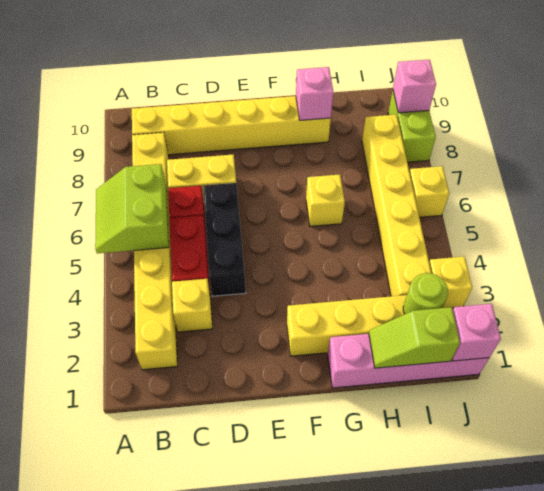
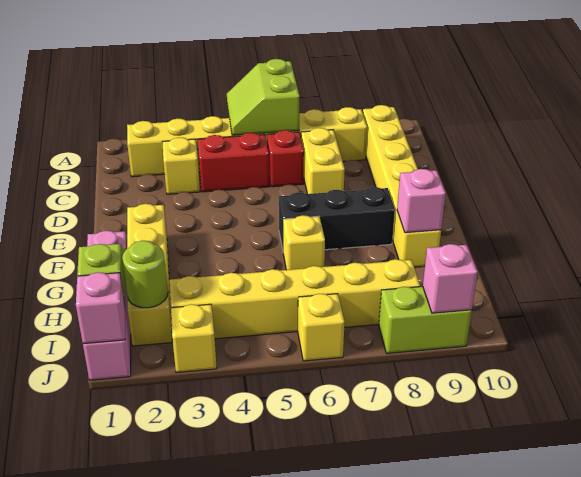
lime slope A5:B6 level 2 top B -> lime slope A5:B6 level 2 top 6
black brick D4:D6 level 1 -> black brick F6:F8 level 1

